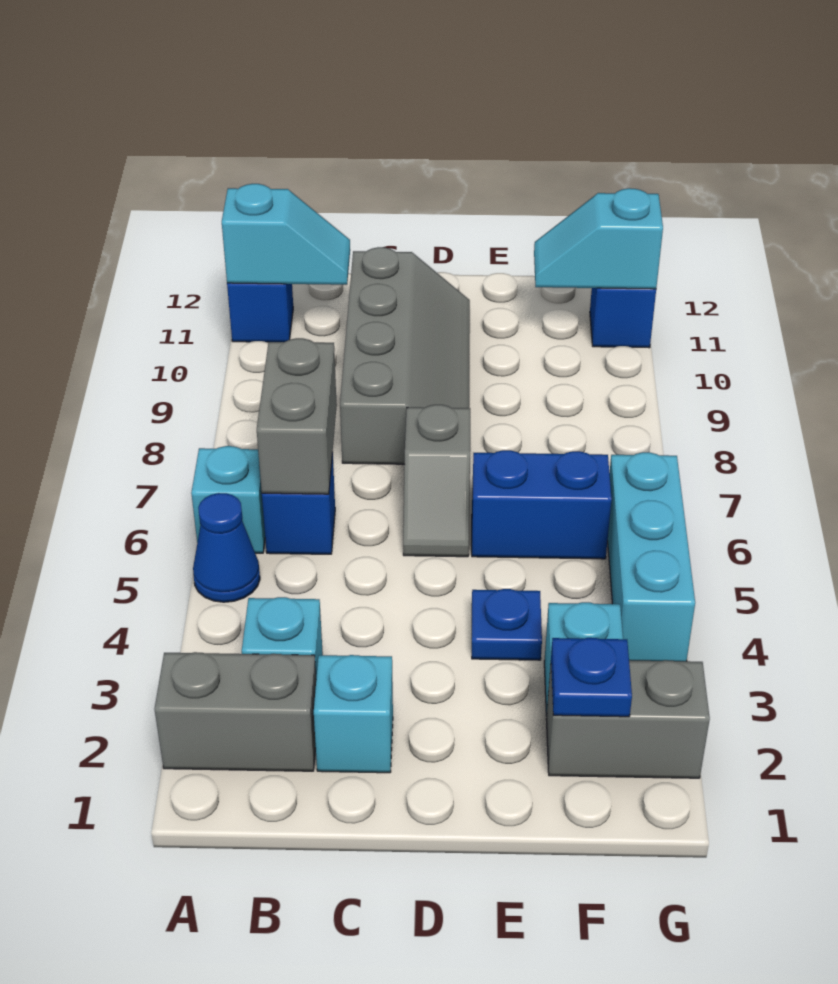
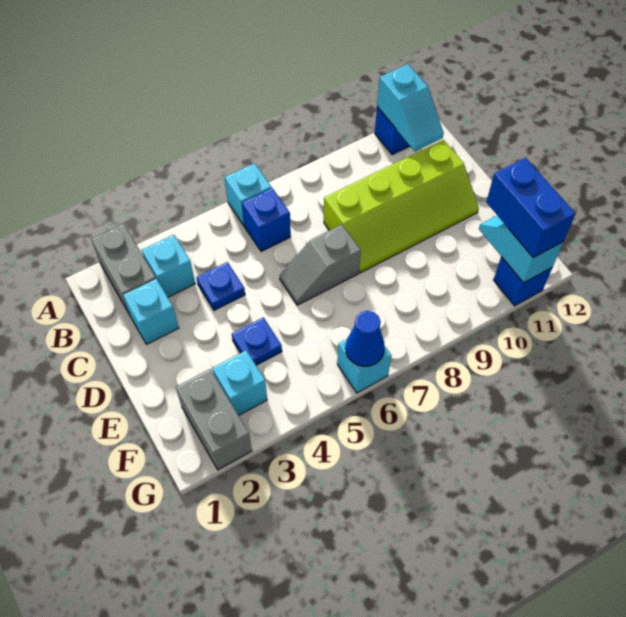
blue cone A5 level 1 -> blue cone G6 level 2
grey brick B6:B7 level 2 -> none
grey slope C8:D11 level 1 top C -> lime slope C8:D11 level 1 top C
blue brick E6:F6 level 1 -> blue brick F11:G11 level 3
blue plate F2 level 2 -> blue plate C4 level 1
cyan brick G4:G6 level 1 -> cyan brick G6 level 1

